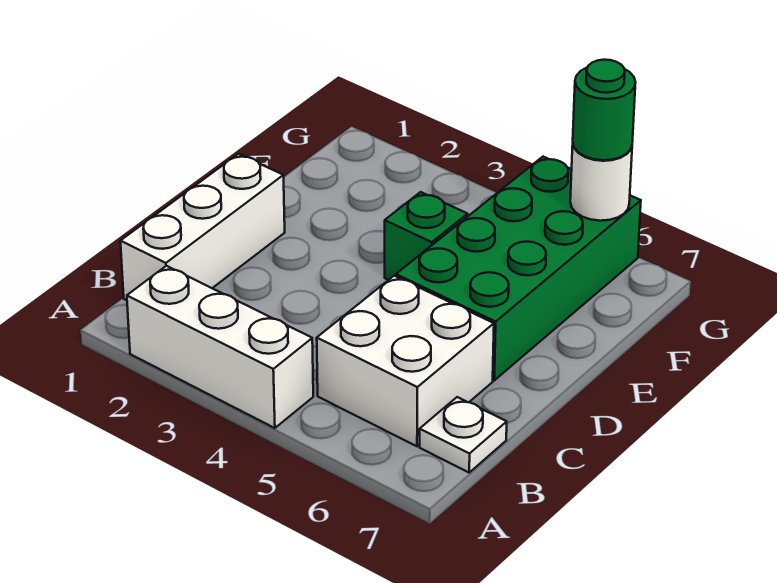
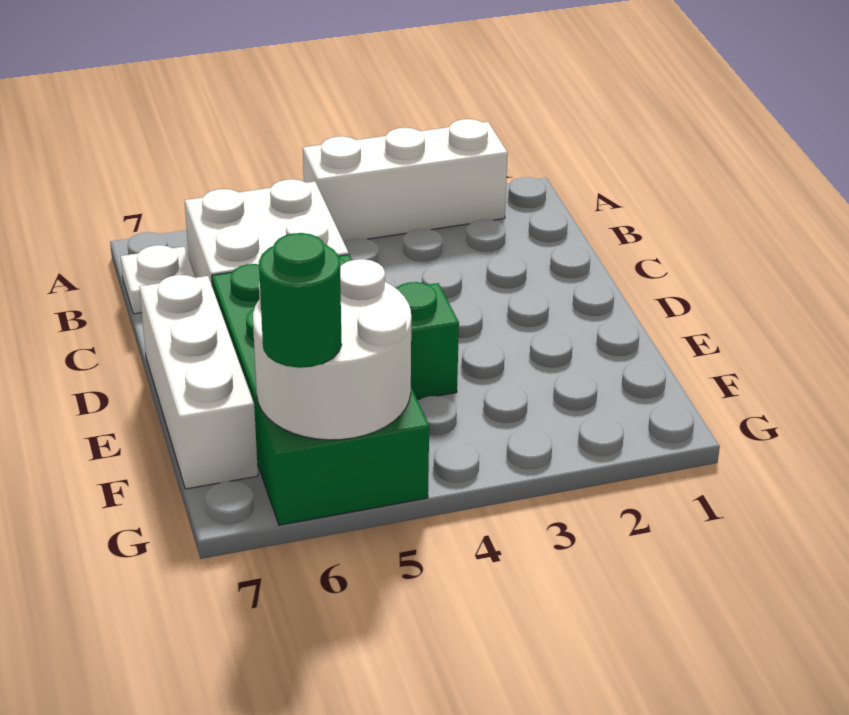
white brick B1:D1 level 1 -> white brick D7:F7 level 1
white round brick G6 level 2 -> white round brick F5:G6 level 2

